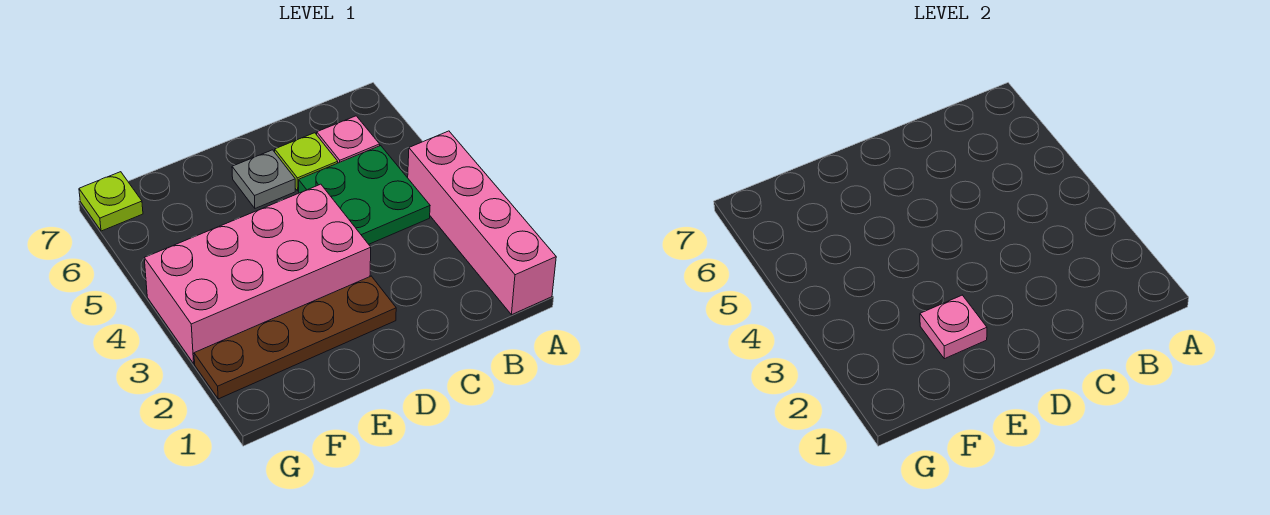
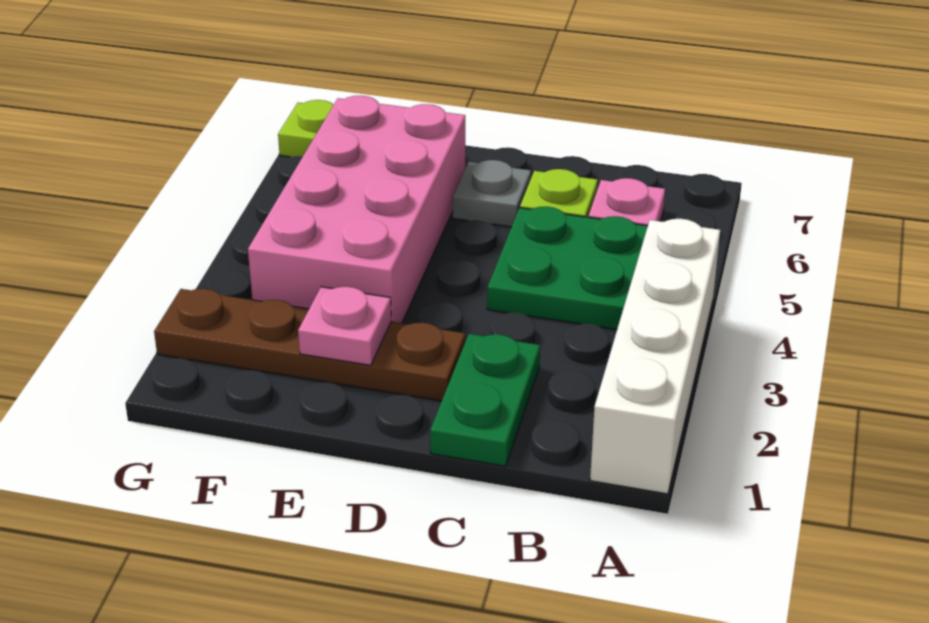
pink brick A1:A4 level 1 -> white brick A1:A4 level 1
none -> green plate C1:C2 level 1
pink brick D3:G4 level 1 -> pink brick E3:F6 level 1

